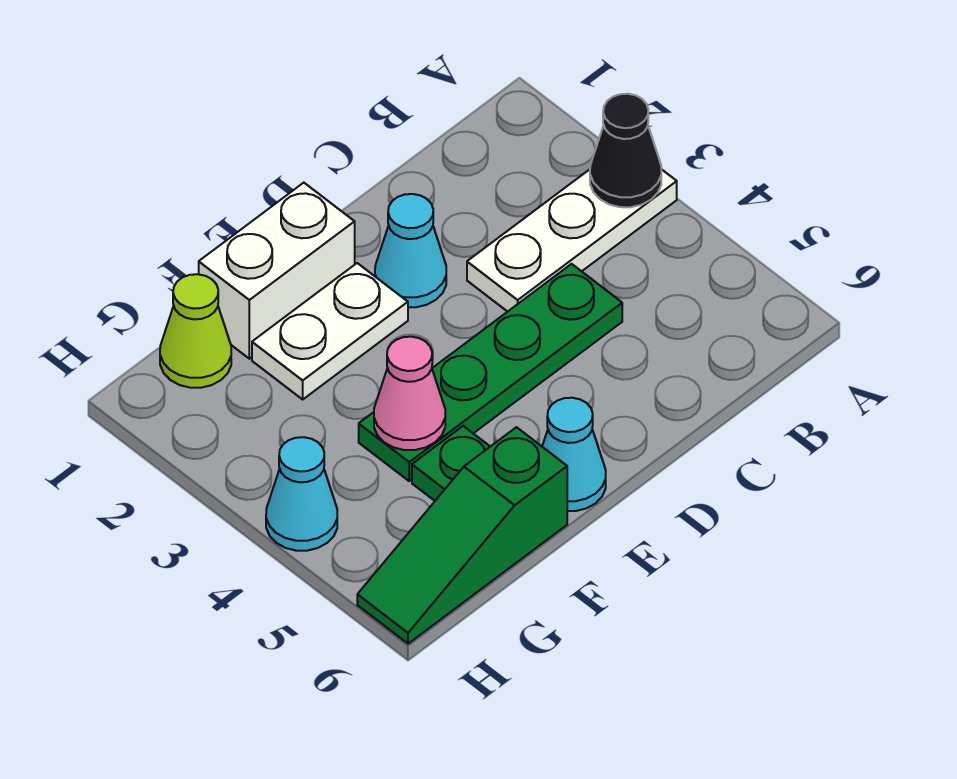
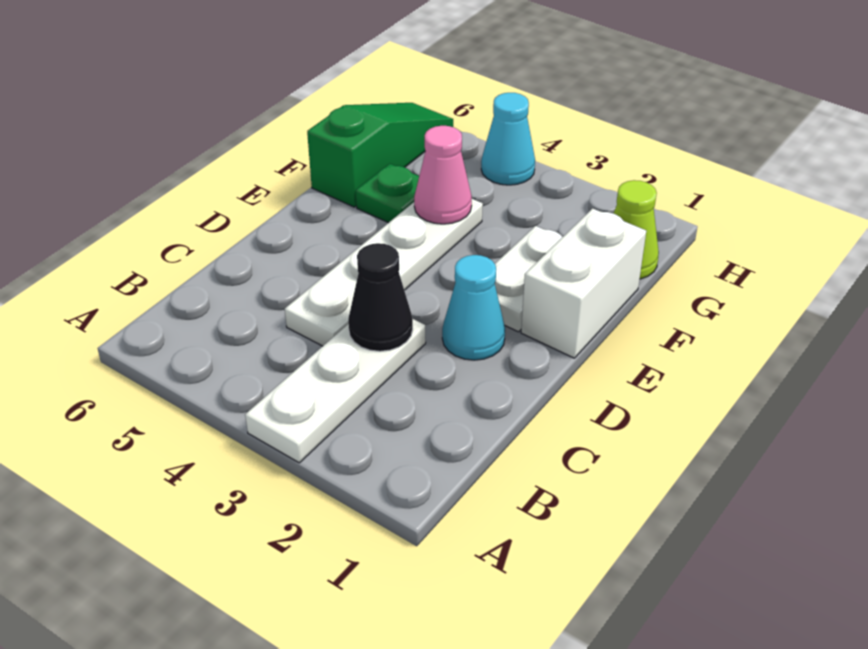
black cone A3 level 2 -> black cone C3 level 2
green plate C4:F4 level 1 -> white plate C4:F4 level 1
cyan cone E6 level 1 -> none

